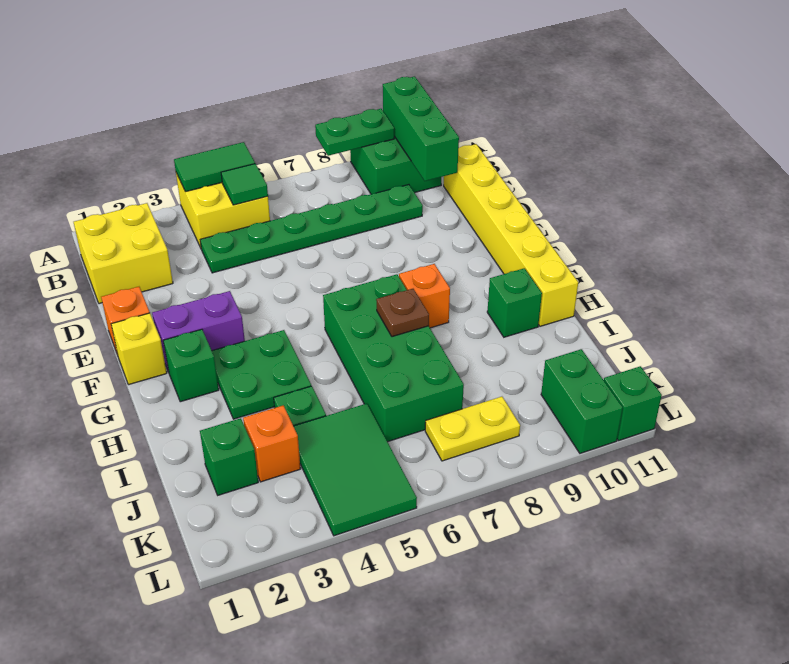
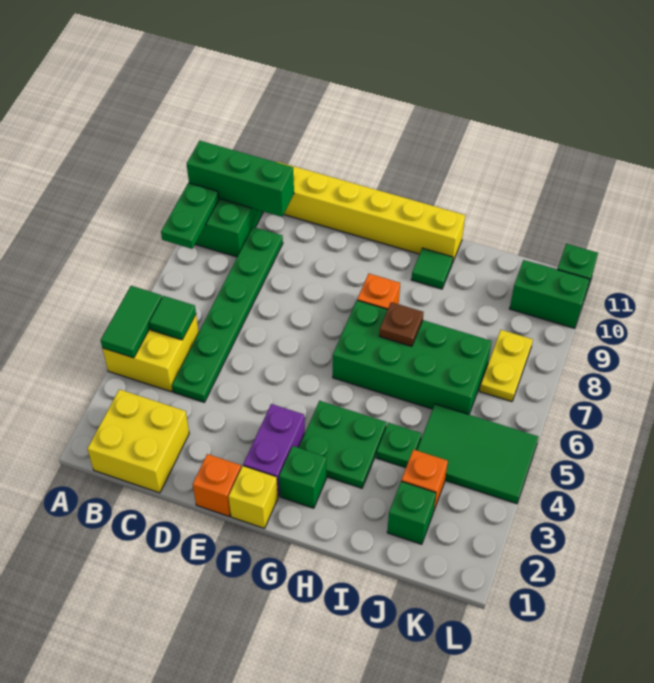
green brick H10 level 1 -> green tile H10 level 1

